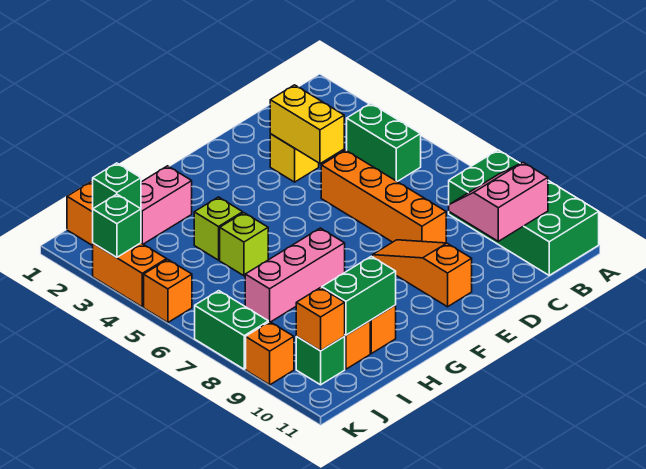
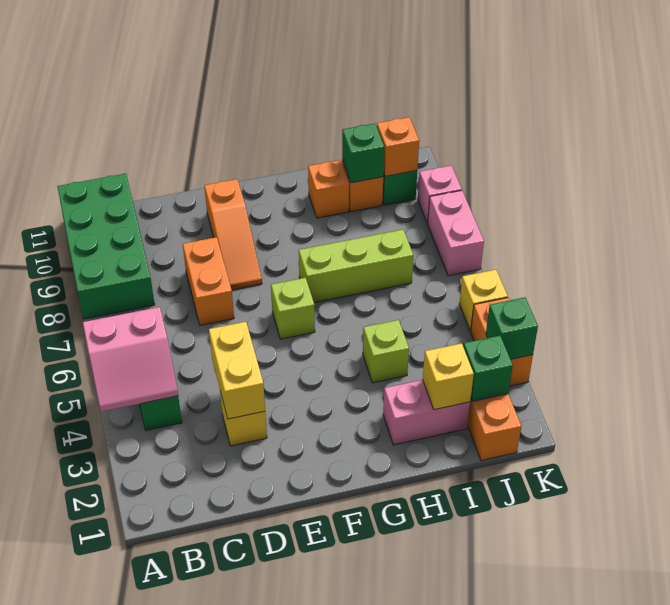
pink slope B9:C10 level 2 top 10 -> pink slope A4:B5 level 2 top 5
orange brick D5:D8 level 1 -> orange brick D7:D8 level 1
pink brick G7:I7 level 1 -> lime brick G7:I7 level 1
lime brick H5 level 1 -> lime brick F6 level 1
green brick H10:I10 level 2 -> green brick I10 level 2
none -> yellow brick I2 level 2
orange brick K5 level 1 -> yellow brick K5 level 1
green brick K7:K8 level 1 -> pink brick K7:K8 level 1
orange brick K9 level 1 -> pink brick K9 level 1

